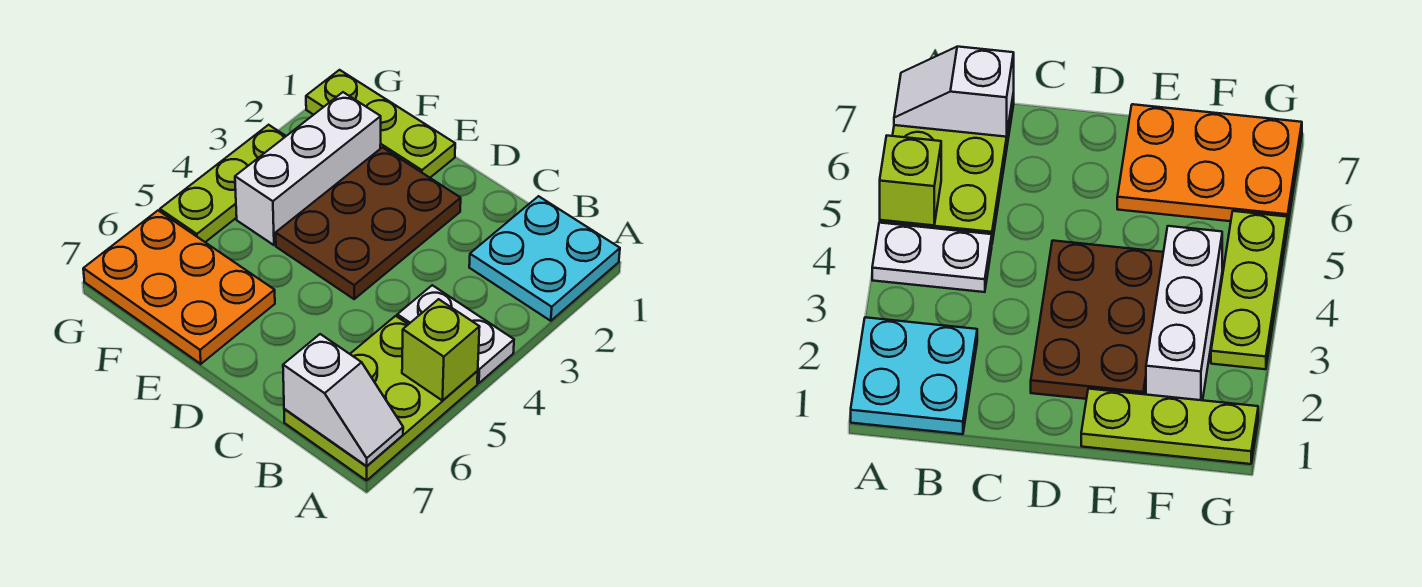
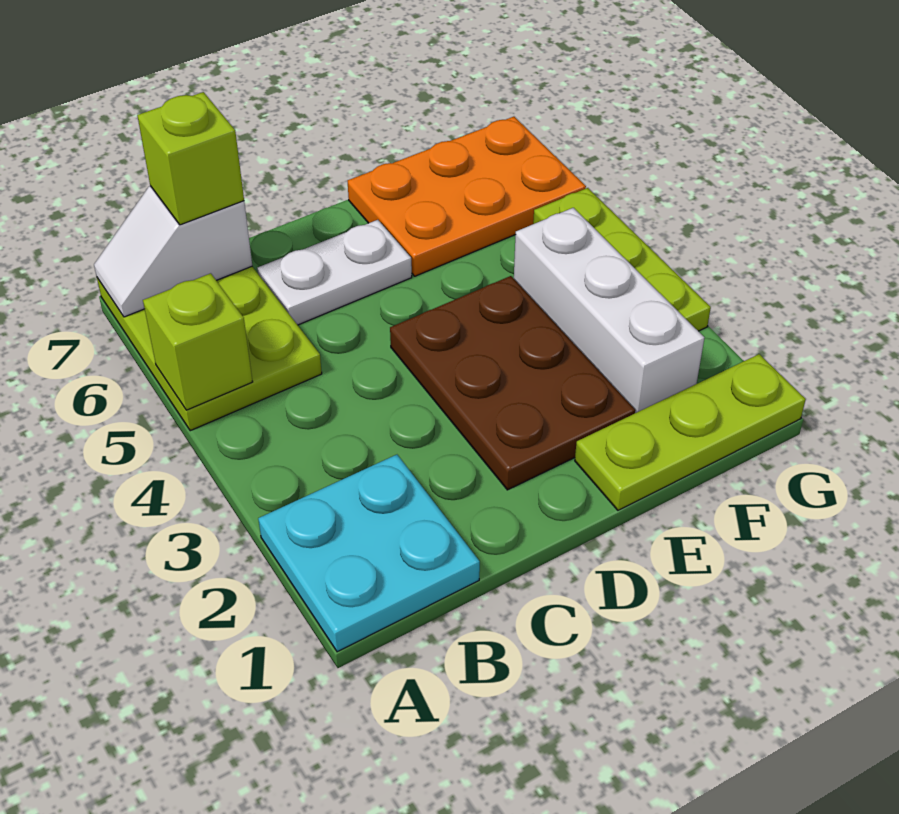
white plate A4:B4 level 1 -> white plate C6:D6 level 1
none -> lime brick B7 level 3

